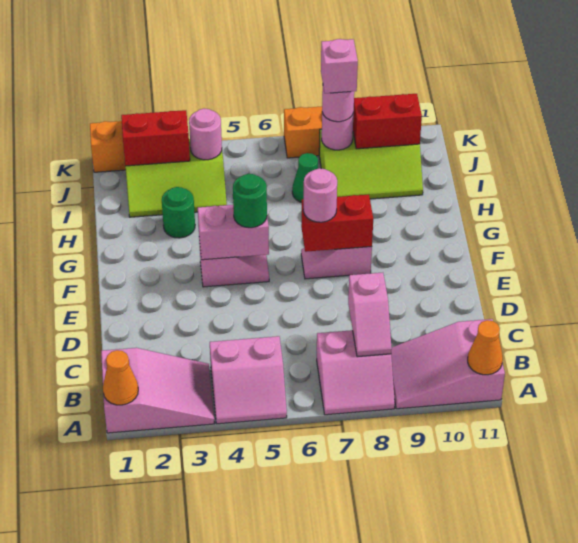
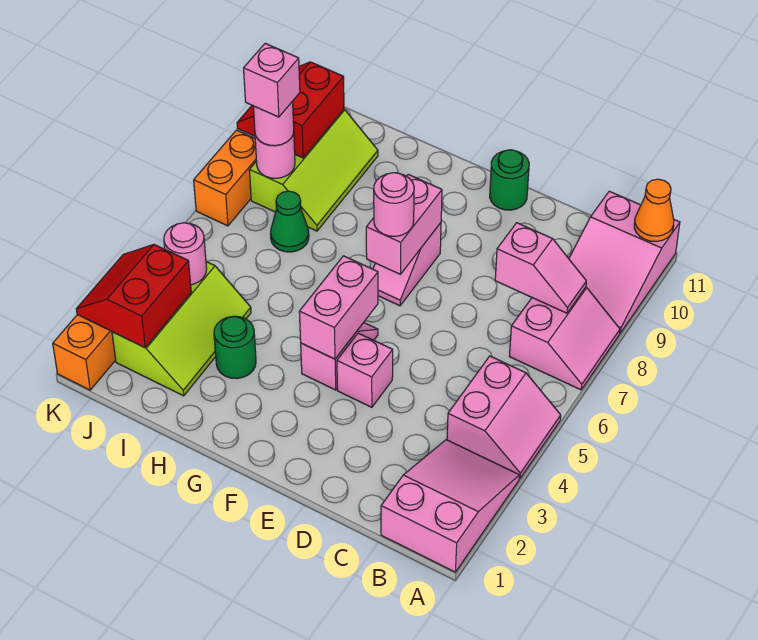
orange cone A1 level 2 -> none
none -> pink brick E4 level 1
green round brick F5 level 3 -> green round brick E11 level 1
red brick F7:F8 level 2 -> pink brick F7:F8 level 2

